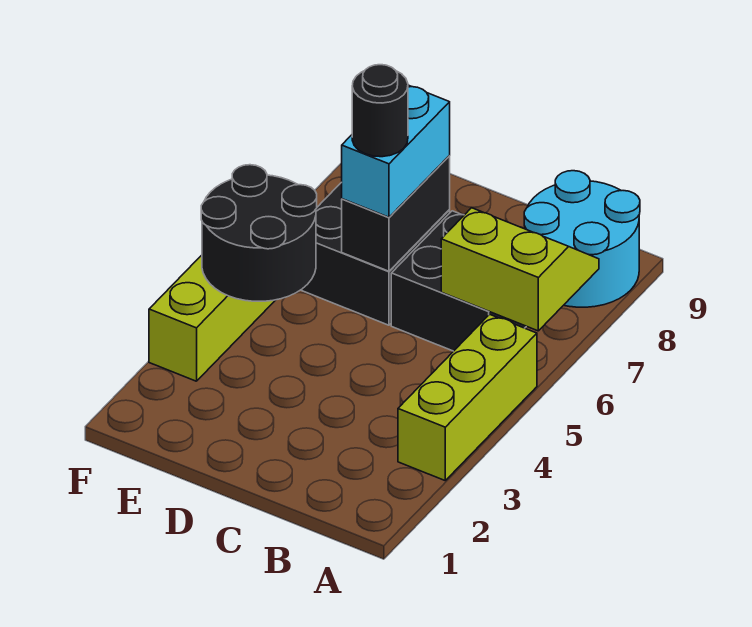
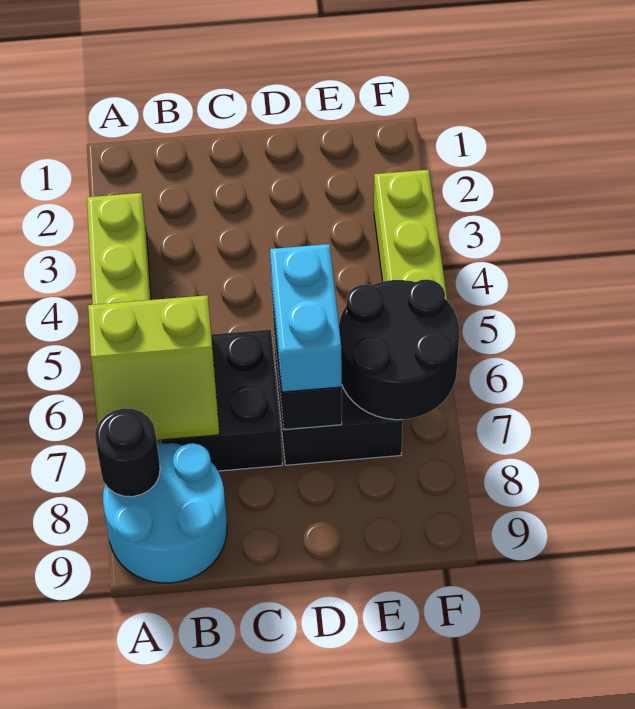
black round brick D6 level 4 -> black round brick A8 level 2
black round brick E4:F5 level 2 -> black round brick E6:F7 level 2

